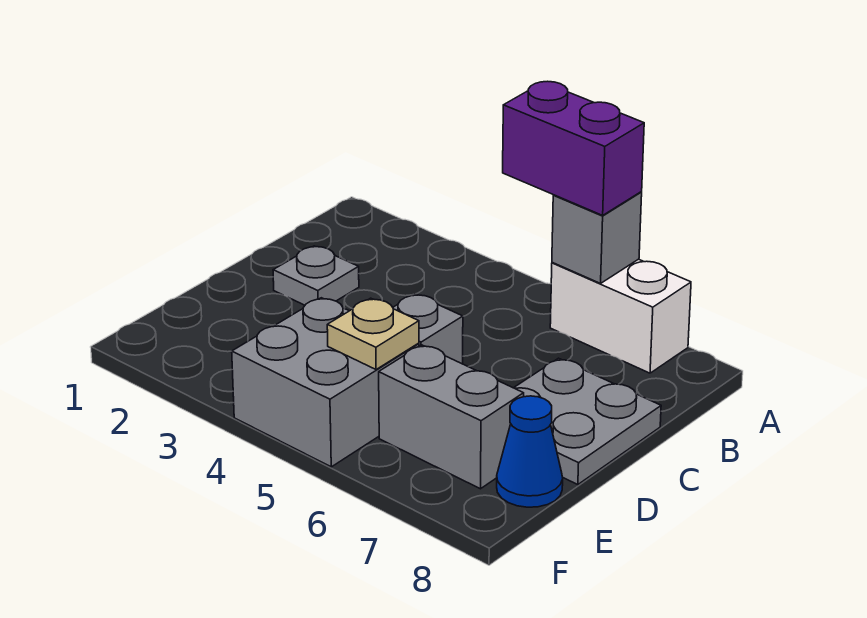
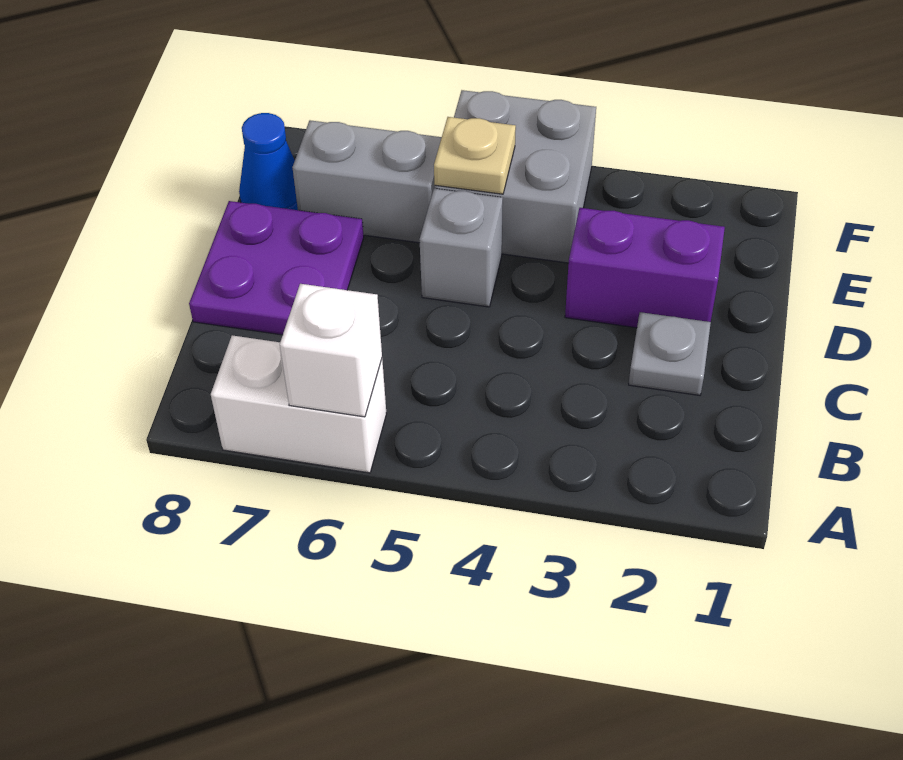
purple brick A5:A6 level 3 -> purple brick D2:D3 level 1
grey brick A6 level 2 -> white brick A6 level 2
grey plate C7:D8 level 1 -> purple plate C7:D8 level 1

